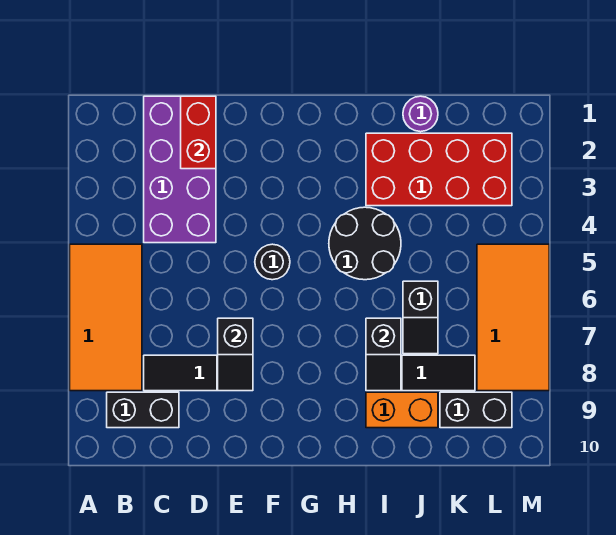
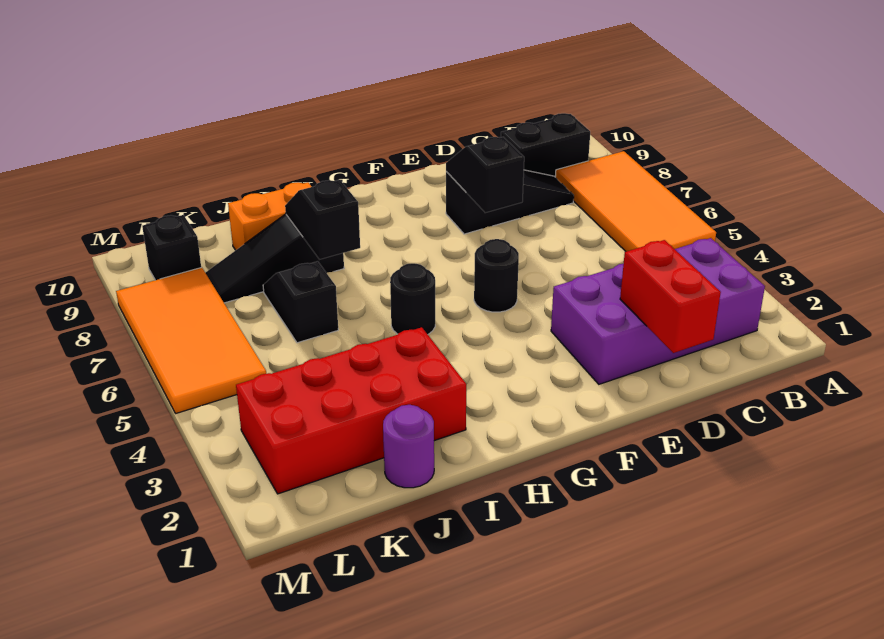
purple brick C1:D4 level 1 -> purple brick B2:E3 level 1
black round brick H4:I5 level 1 -> black round brick H5 level 1
black brick K9:L9 level 1 -> black brick L9 level 1

